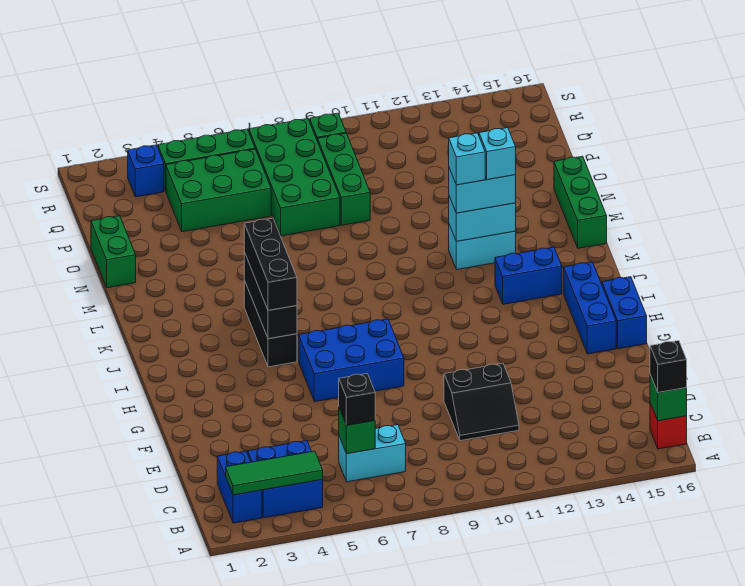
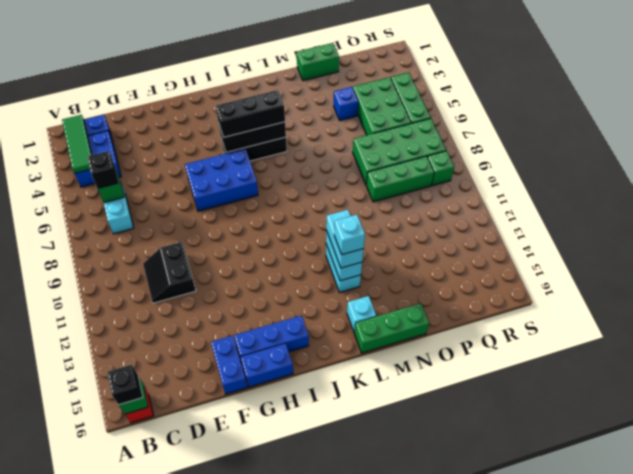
blue brick G6:H8 level 1 -> blue brick G6:I7 level 1
blue brick J13:J14 level 1 -> blue brick F15:F16 level 1
cyan brick L12 level 4 -> cyan brick L15 level 1
blue brick R3 level 1 -> blue brick O4 level 1

